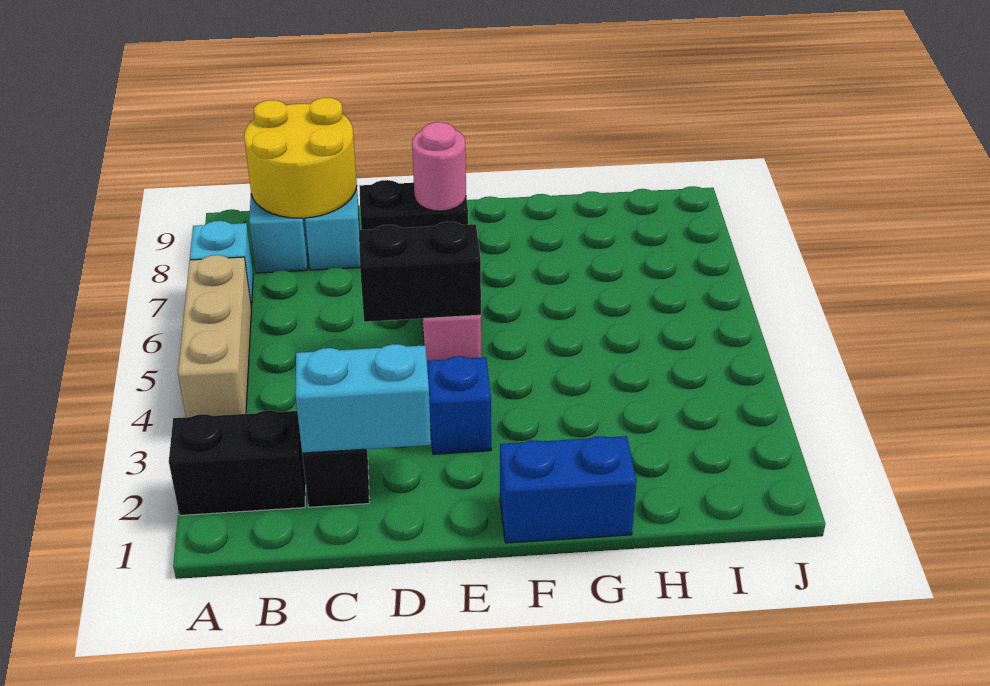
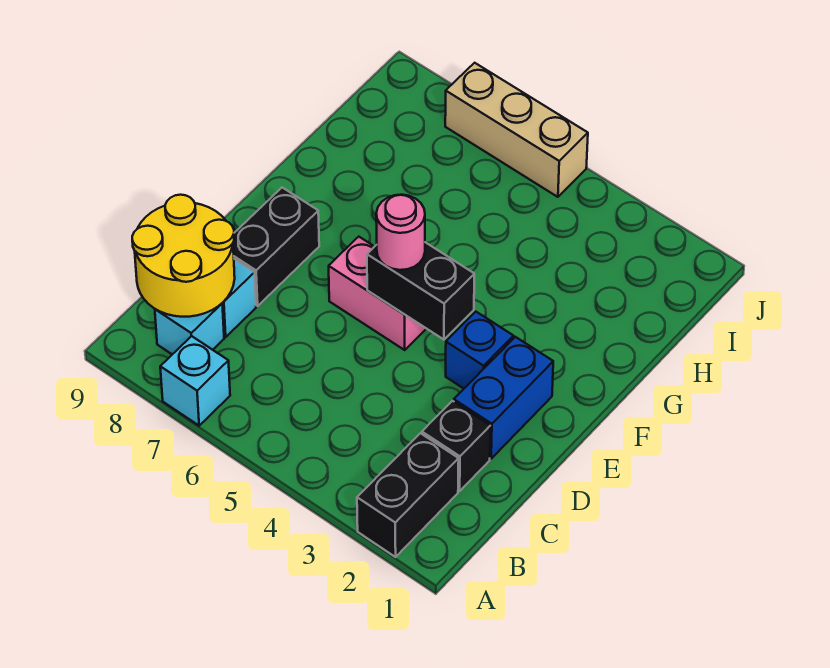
tan brick A4:A6 level 1 -> tan brick J5:J7 level 1
cyan brick C2:D2 level 2 -> none
black brick D5:E5 level 2 -> black brick E4:E5 level 2
pink round brick E8 level 2 -> pink round brick E5 level 3
blue brick F1:G1 level 1 -> blue brick D2:E2 level 1

